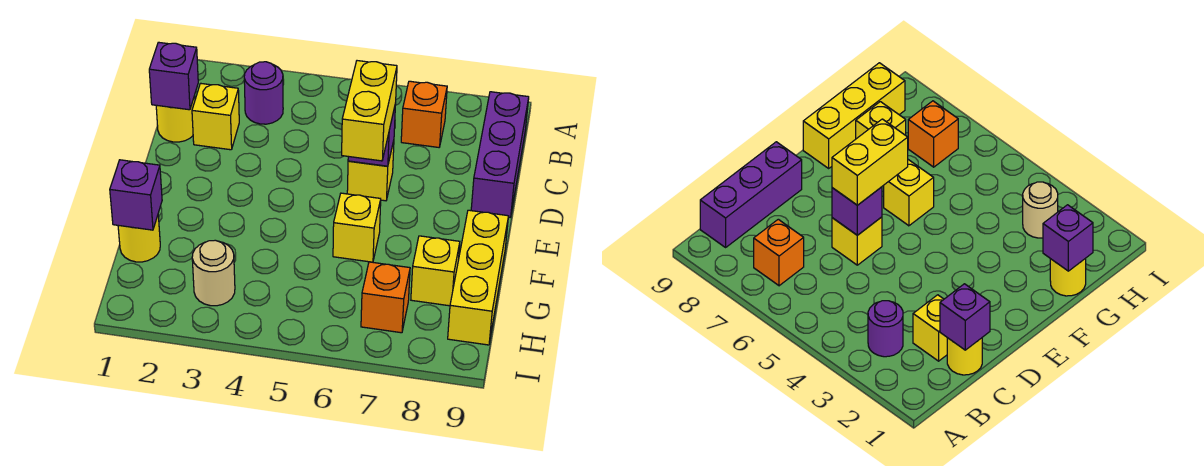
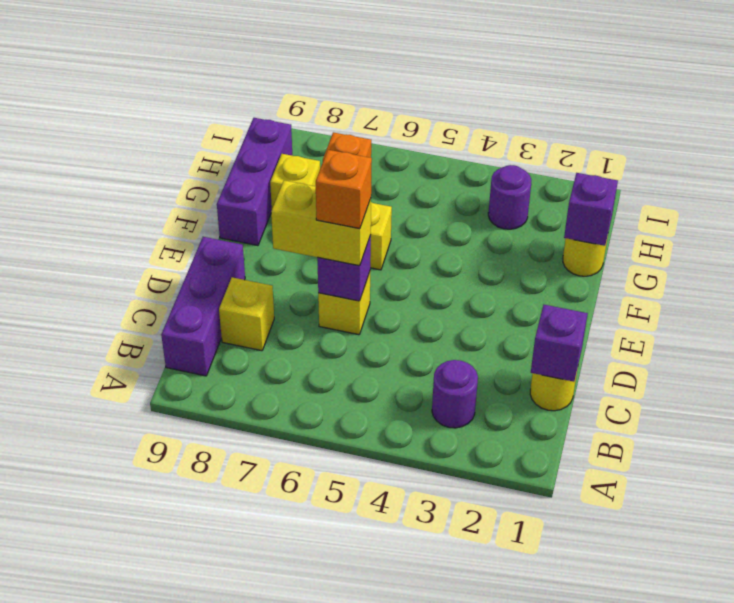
orange brick B7 level 1 -> orange brick D6 level 4
yellow brick C2 level 1 -> yellow brick C8 level 1
yellow brick D6:E6 level 3 -> yellow brick D6:D7 level 3
yellow brick F9:H9 level 1 -> purple brick F9:H9 level 1
tan round brick H3 level 1 -> purple round brick H3 level 1

